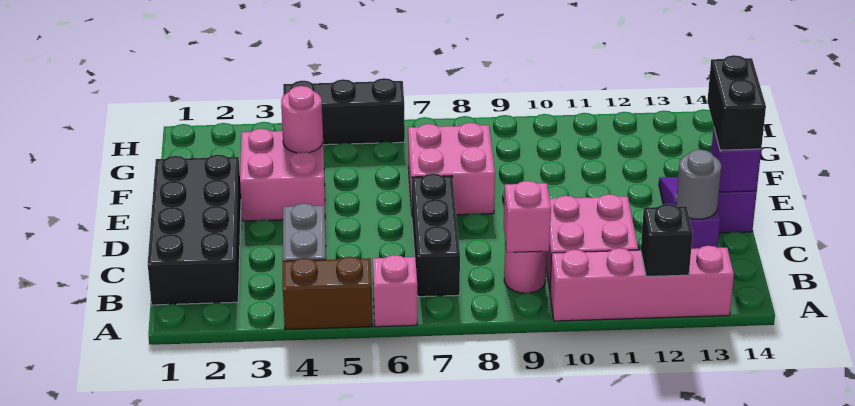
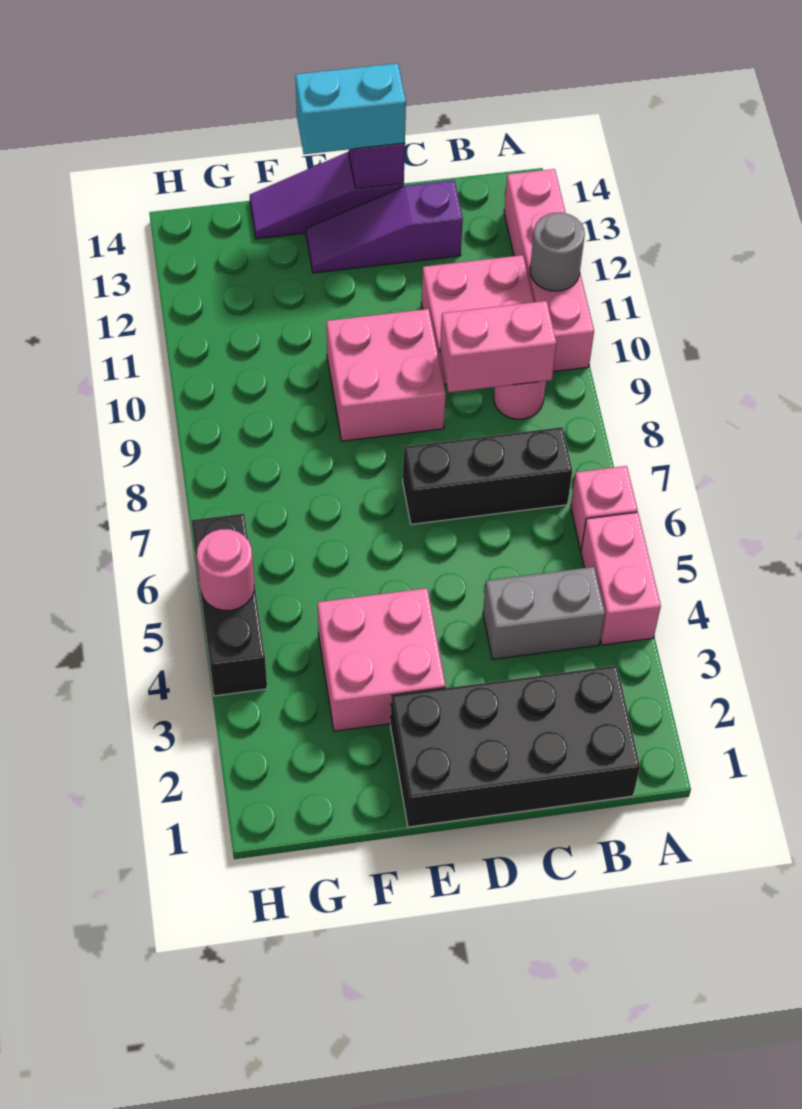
brown brick A4:A5 level 1 -> pink brick A4:A5 level 1
black brick A12 level 2 -> none
pink brick B9 level 2 -> pink brick B9:C9 level 2
grey round brick C13 level 2 -> grey round brick A11 level 2
black brick D14:E14 level 3 -> cyan brick D14:E14 level 3
pink brick E7:F8 level 1 -> pink brick D9:E10 level 1
pink round brick F4 level 2 -> pink round brick H5 level 2

